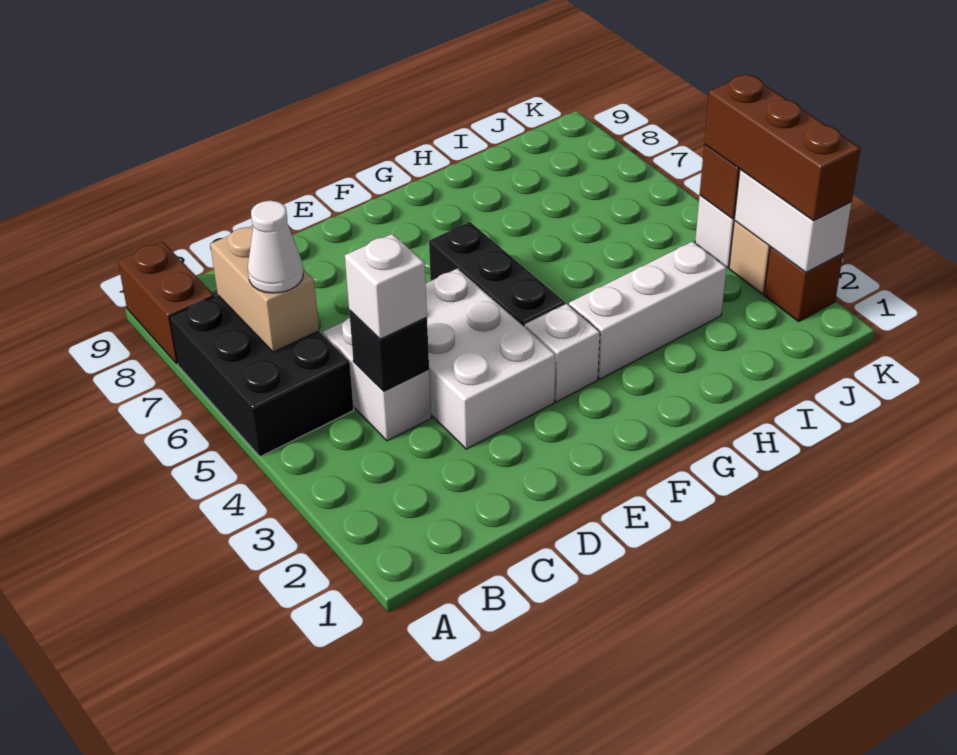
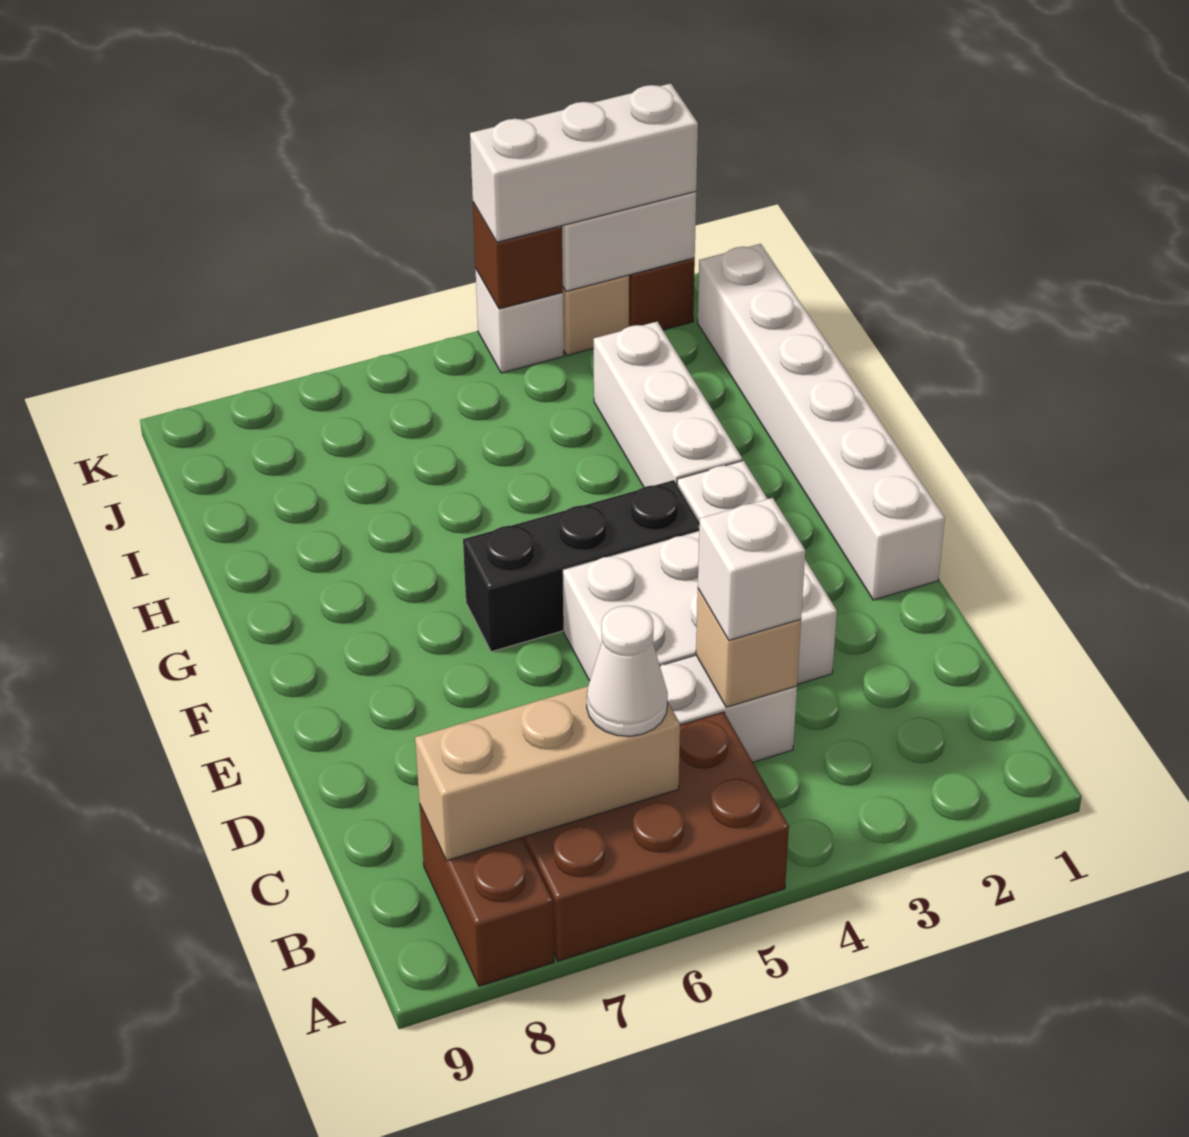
black brick A5:B7 level 1 -> brown brick A5:B7 level 1
brown brick A8:A9 level 1 -> brown brick A8:B8 level 1
tan brick B6:B7 level 2 -> tan brick B6:B8 level 2
black brick C4 level 2 -> tan brick C4 level 2
none -> white brick E1:J1 level 1
brown brick K2:K4 level 3 -> white brick K2:K4 level 3

